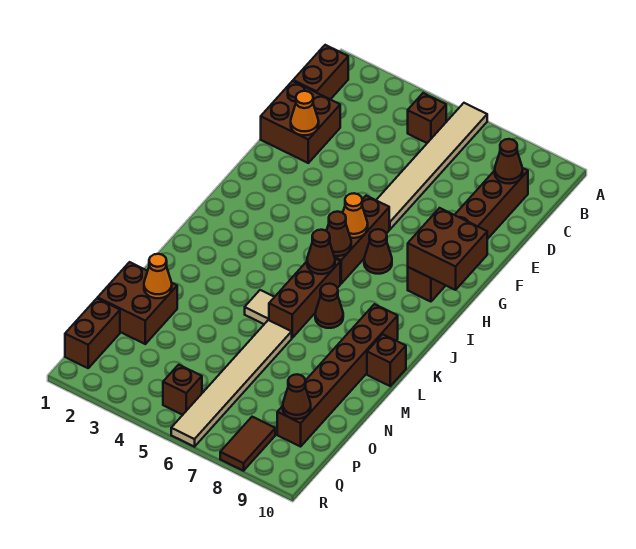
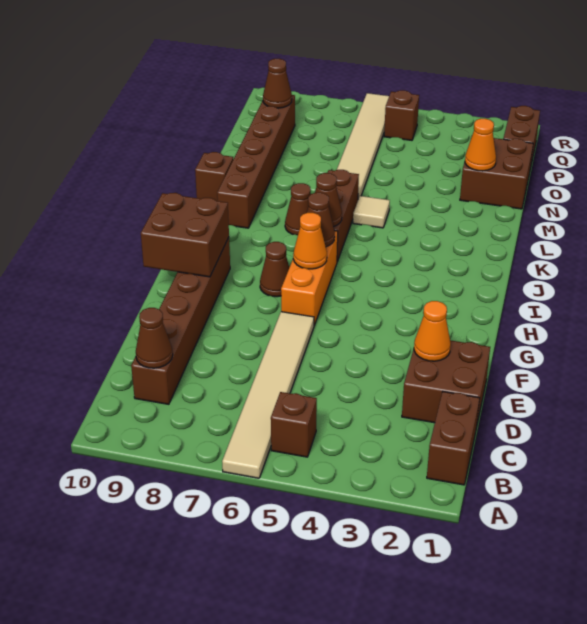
brown brick G6:I6 level 1 -> orange brick G6:I6 level 1
brown tile Q8:R8 level 1 -> none

